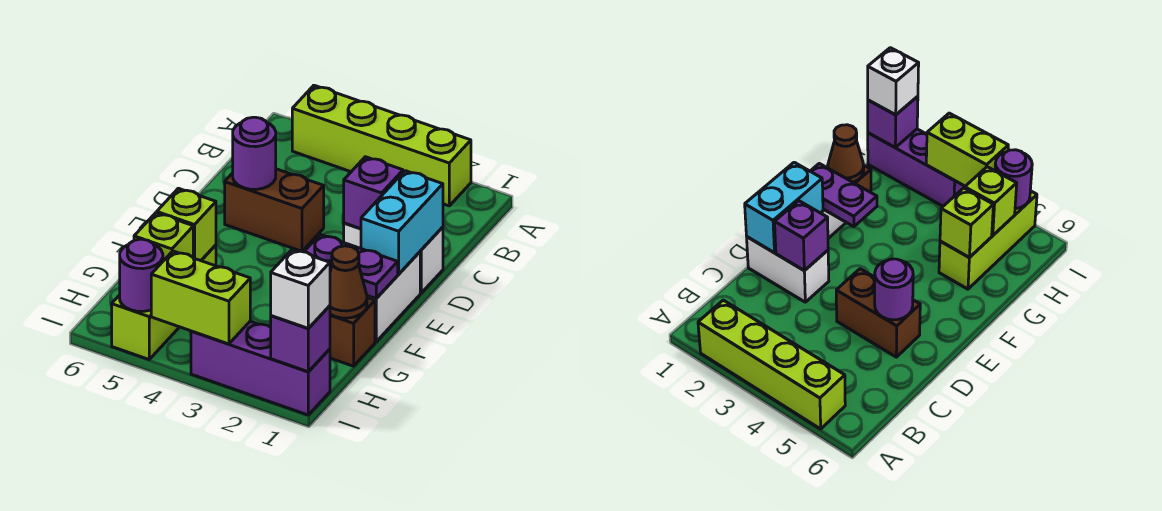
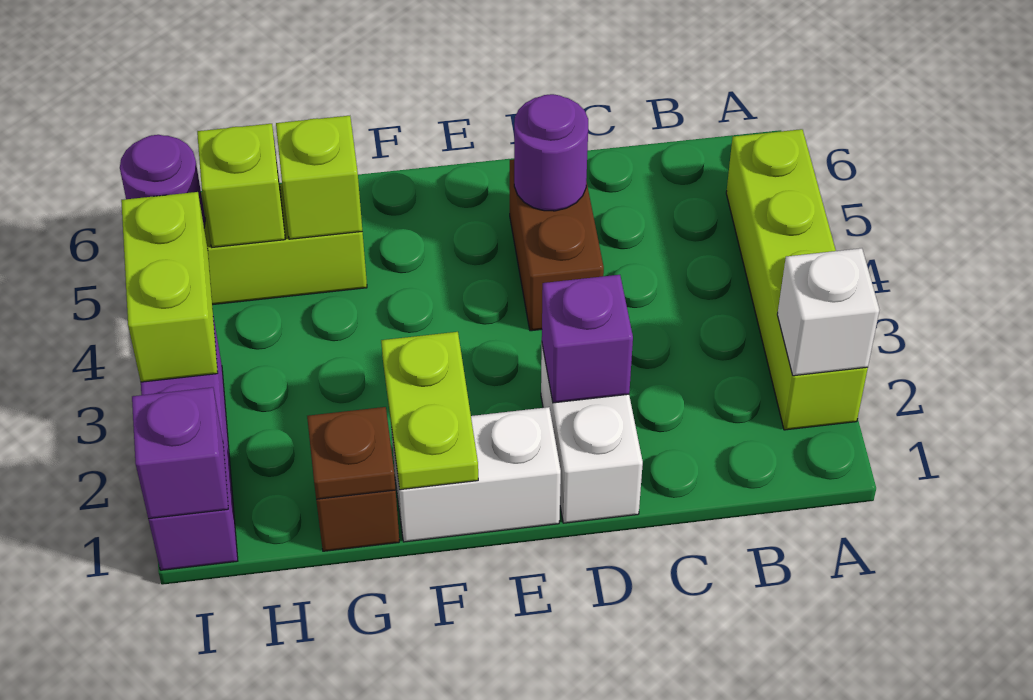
cyan brick D1:E1 level 2 -> none
purple plate F1:F2 level 2 -> lime plate F1:F2 level 2
brown cone G1 level 2 -> brown plate G1 level 2
white brick I1 level 3 -> white brick A2 level 2

